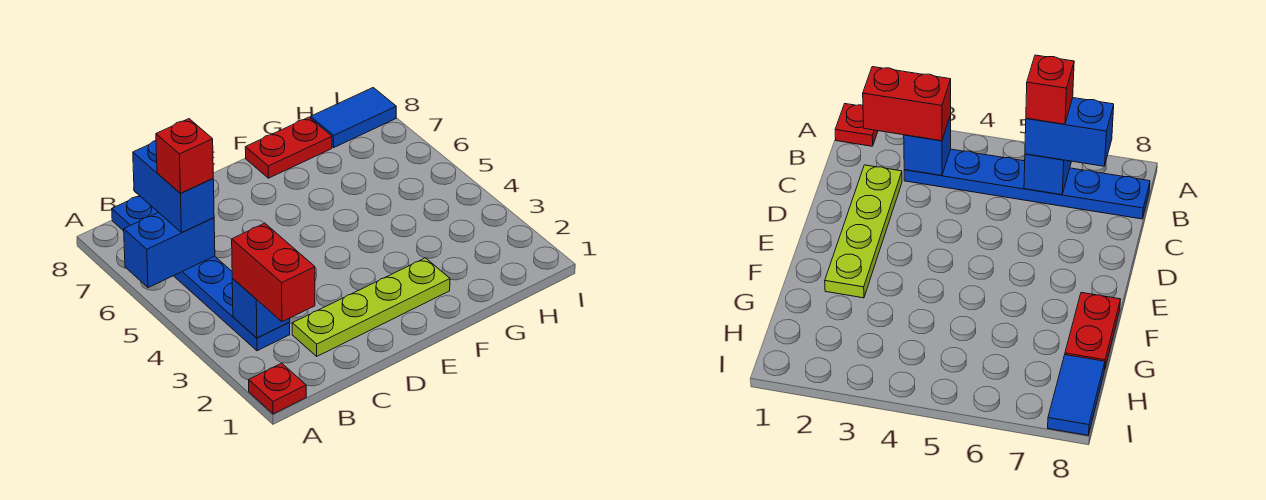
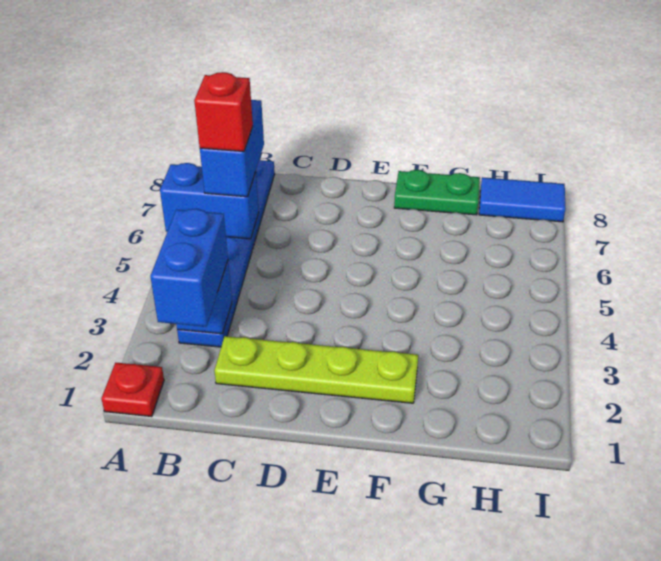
red brick B2:B3 level 3 -> blue brick B2:B3 level 3
red plate F8:G8 level 1 -> green plate F8:G8 level 1

